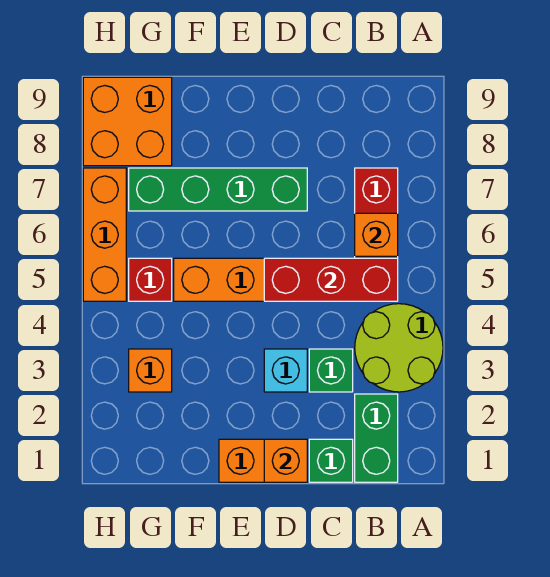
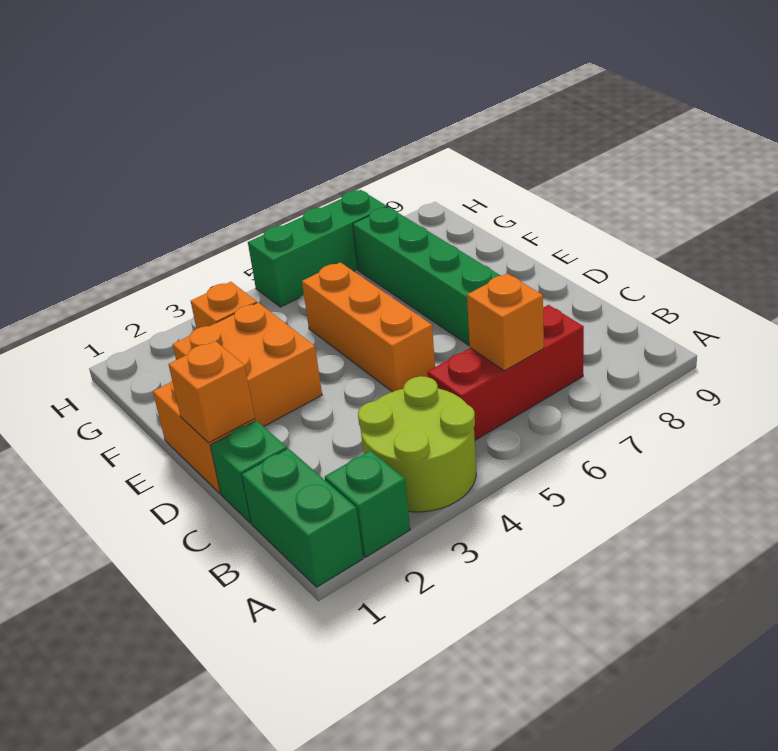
green brick B1:B2 level 1 -> green brick A1:B1 level 1
red brick B5:D5 level 2 -> none
green brick C3 level 1 -> green brick A2 level 1
cyan brick D3 level 1 -> none
red brick G5 level 1 -> none
orange brick G8:H9 level 1 -> orange brick E2:F3 level 1
orange brick H5:H7 level 1 -> green brick H5:H7 level 1

